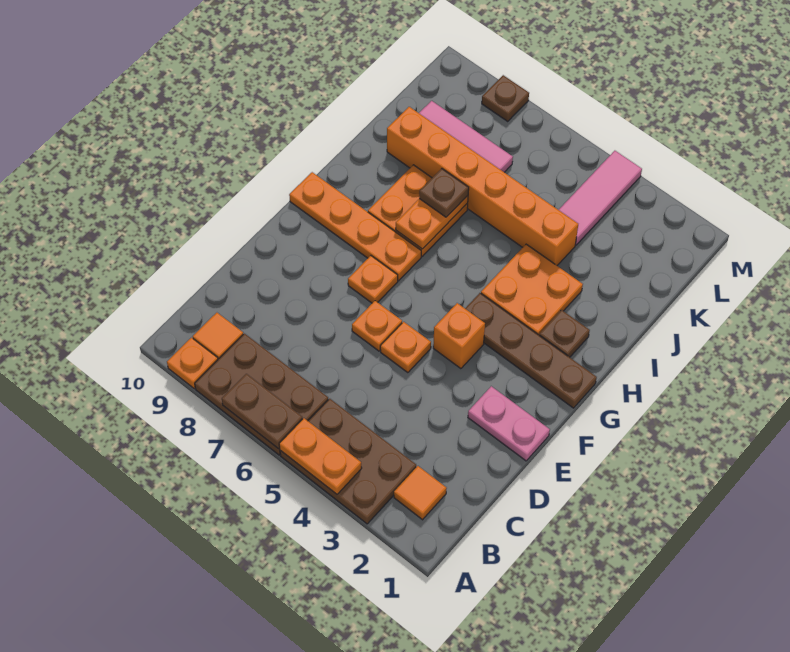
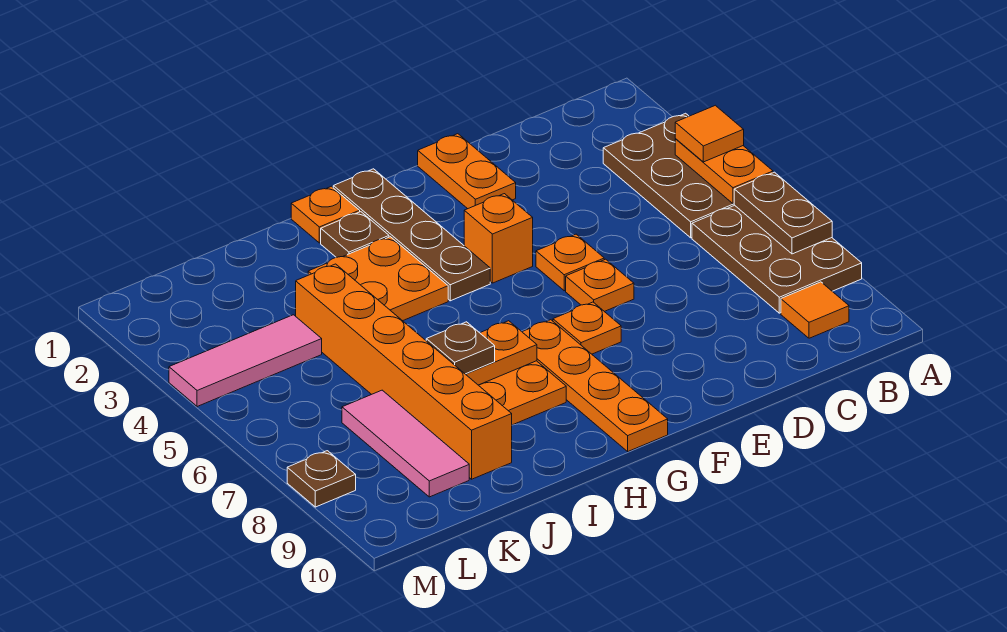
orange plate A9 level 1 -> orange plate H1 level 1
orange tile B2 level 1 -> orange tile A4 level 3
pink plate E1:E2 level 1 -> orange plate E1:E2 level 1

